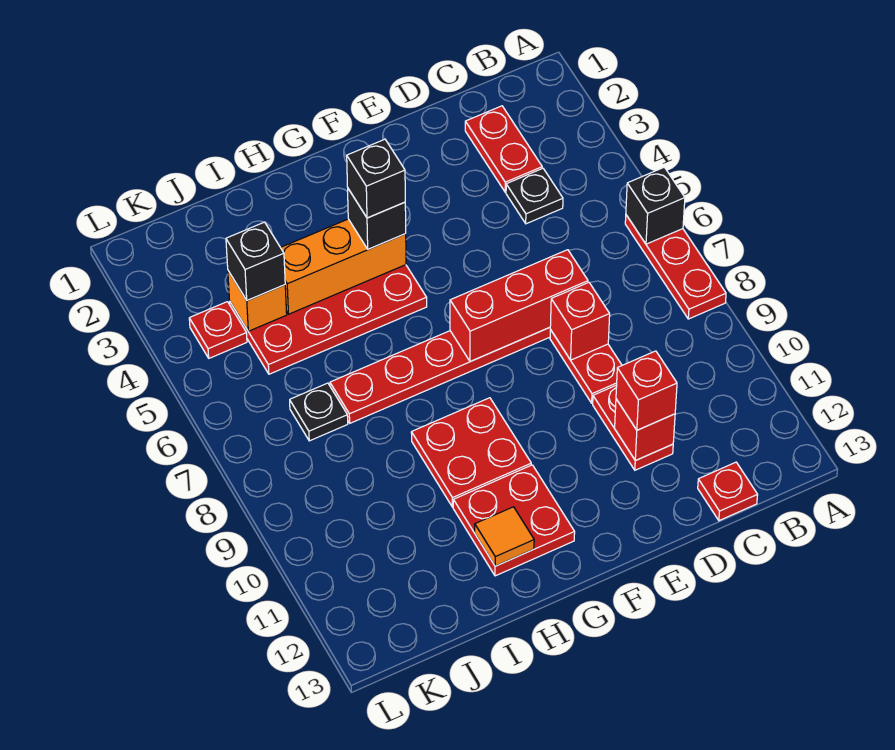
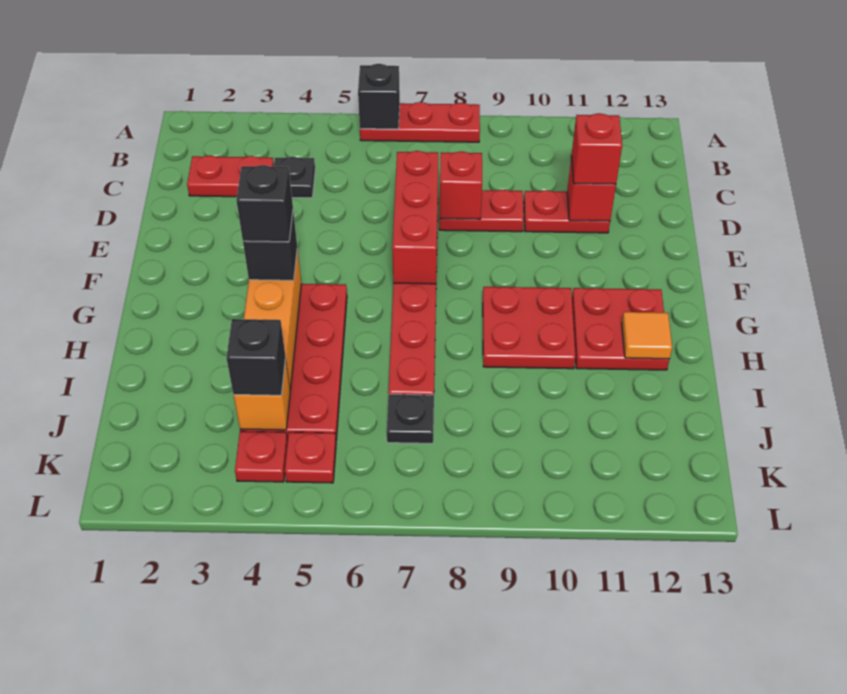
red plate C13 level 1 -> red plate K5 level 1

